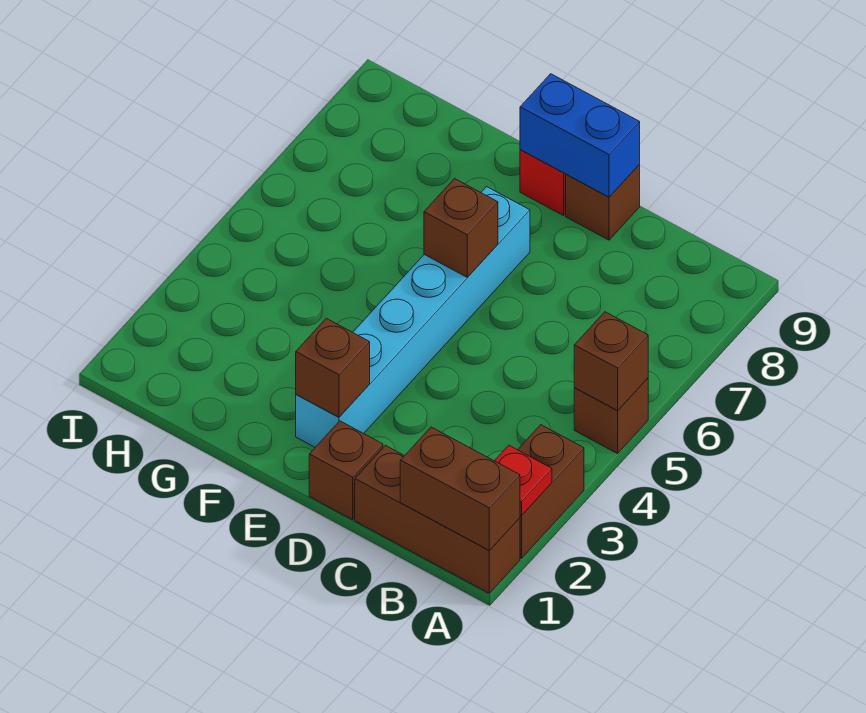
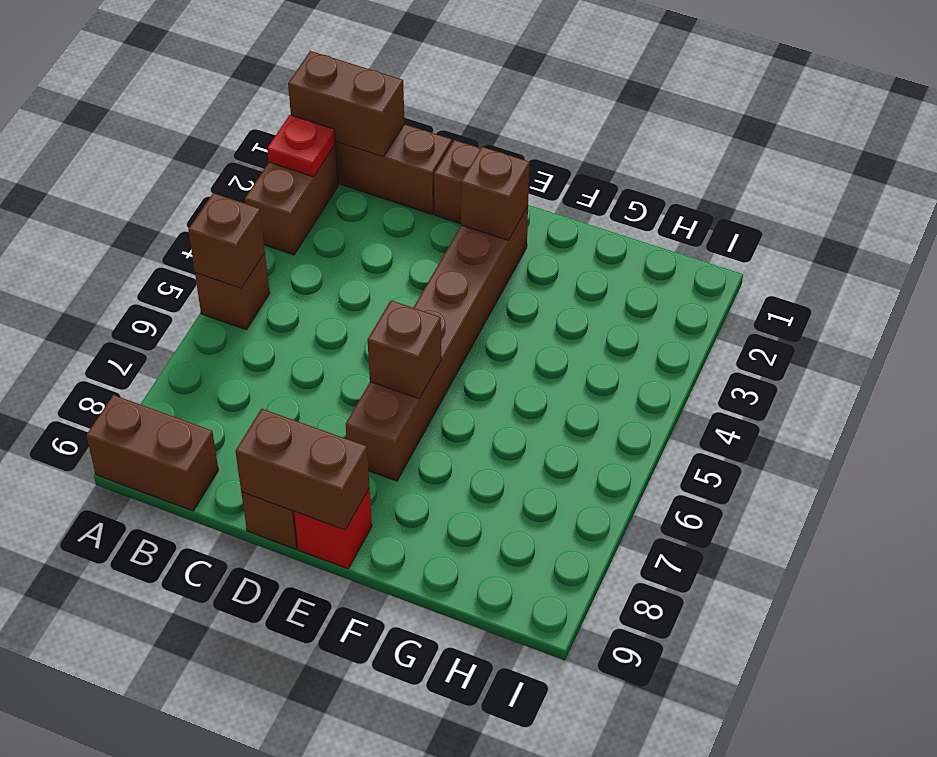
none -> brown brick A9:B9 level 1
blue brick D9:E9 level 2 -> brown brick D9:E9 level 2
cyan brick E2:E7 level 1 -> brown brick E2:E7 level 1

